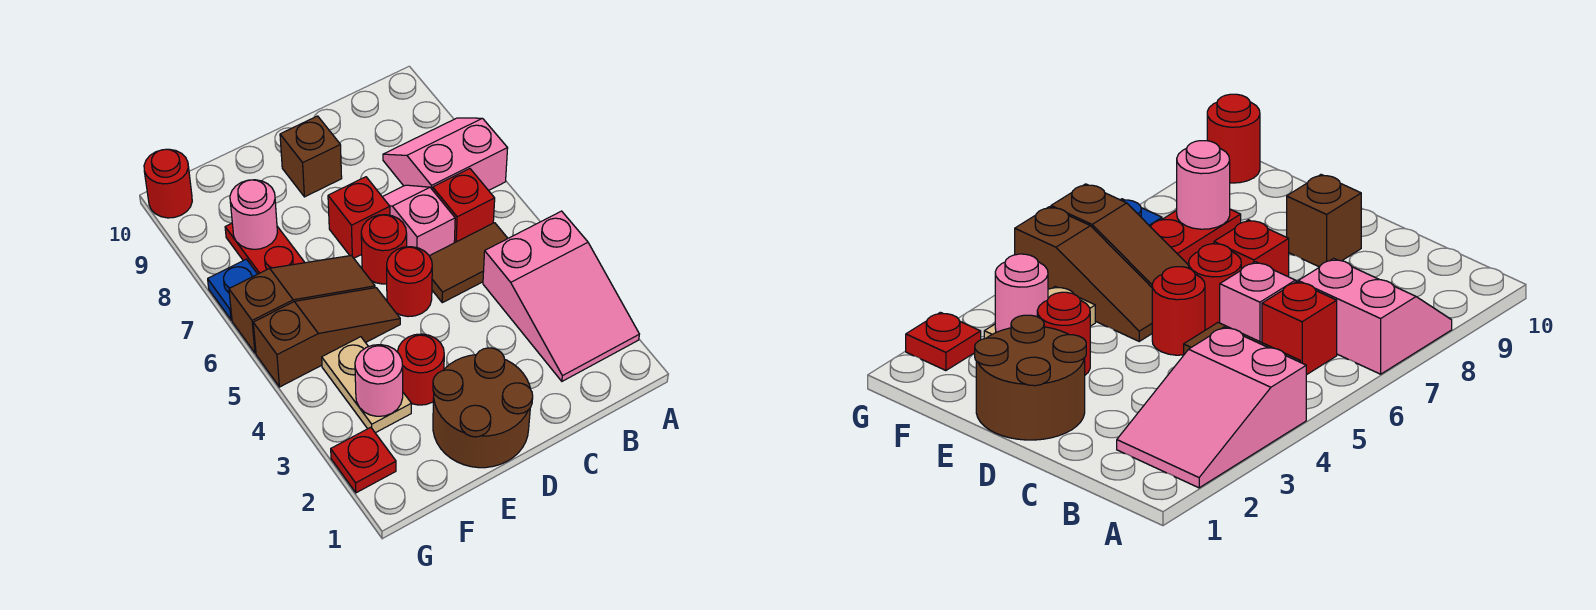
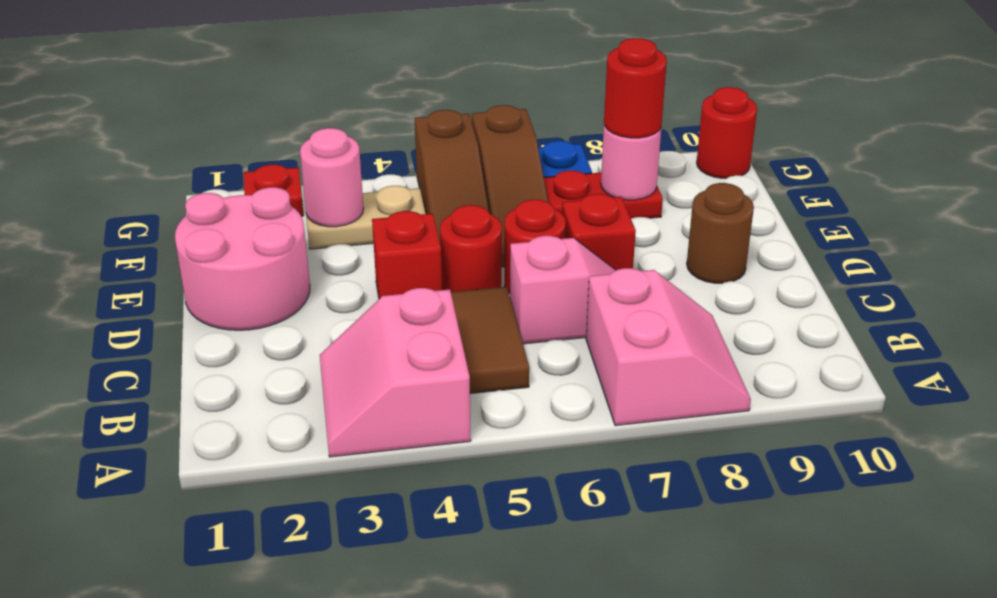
pink slope A2:B4 level 1 top 4 -> pink slope A3:B4 level 1 top 4
red brick B6 level 1 -> red brick D4 level 1
brown round brick D1:E2 level 1 -> pink round brick D1:E2 level 1
brown brick D9 level 1 -> brown round brick D9 level 1
red round brick E3 level 1 -> red round brick F8 level 3

